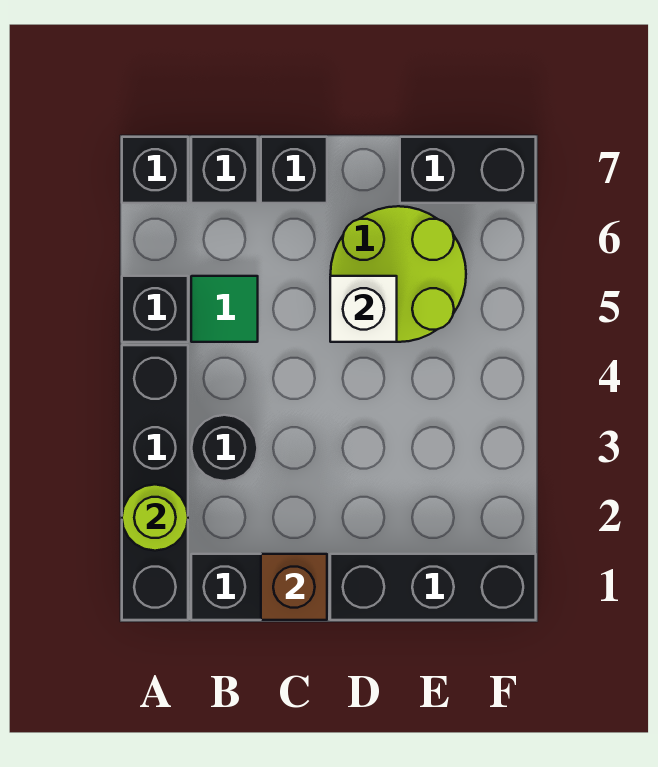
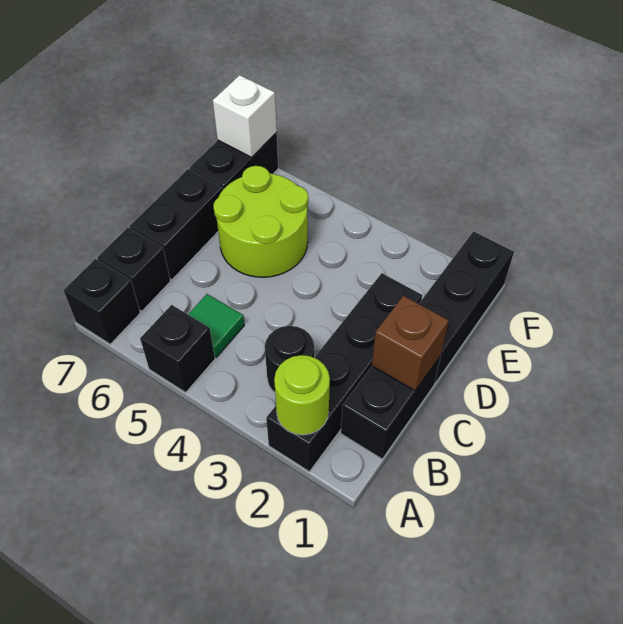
black brick A1:A4 level 1 -> black brick A2:D2 level 1
black brick C7 level 1 -> black brick C7:D7 level 1
white brick D5 level 2 -> white brick F7 level 2

